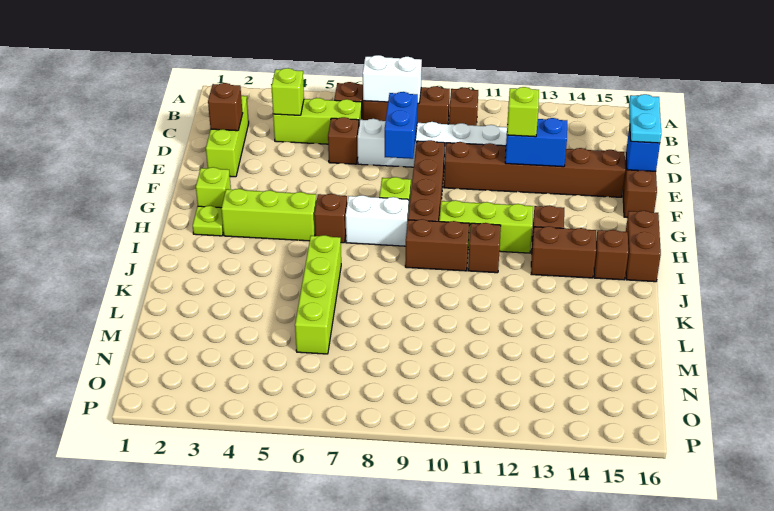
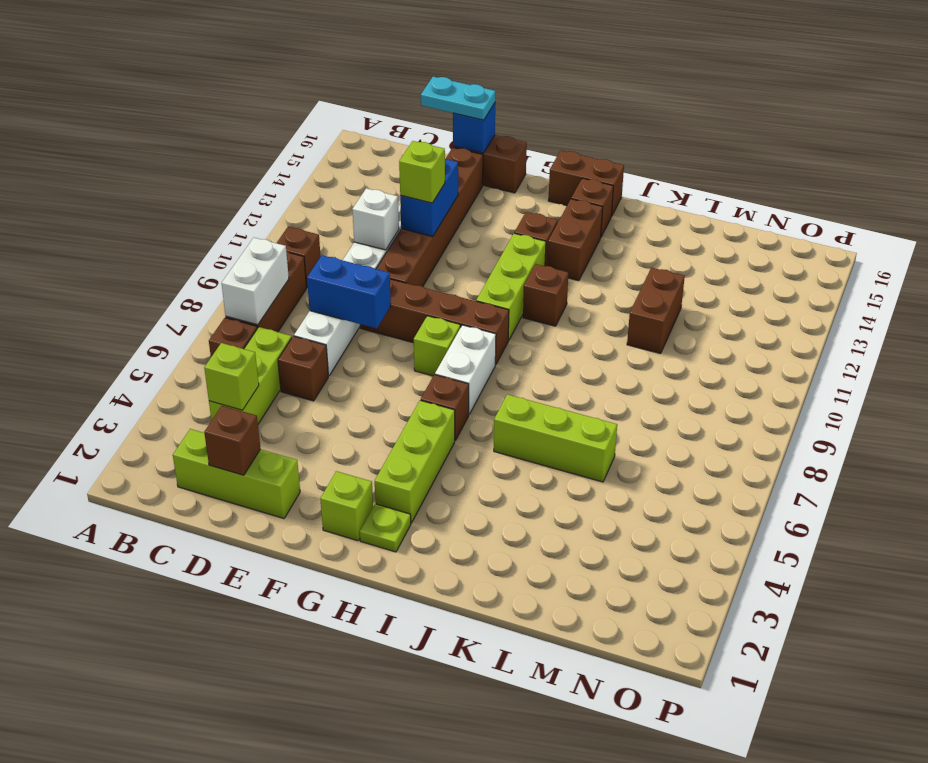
none -> white brick D11 level 2
brown brick I9:I10 level 1 -> brown brick L11:L12 level 1
lime brick J6:M6 level 1 -> lime brick J6:L6 level 1

